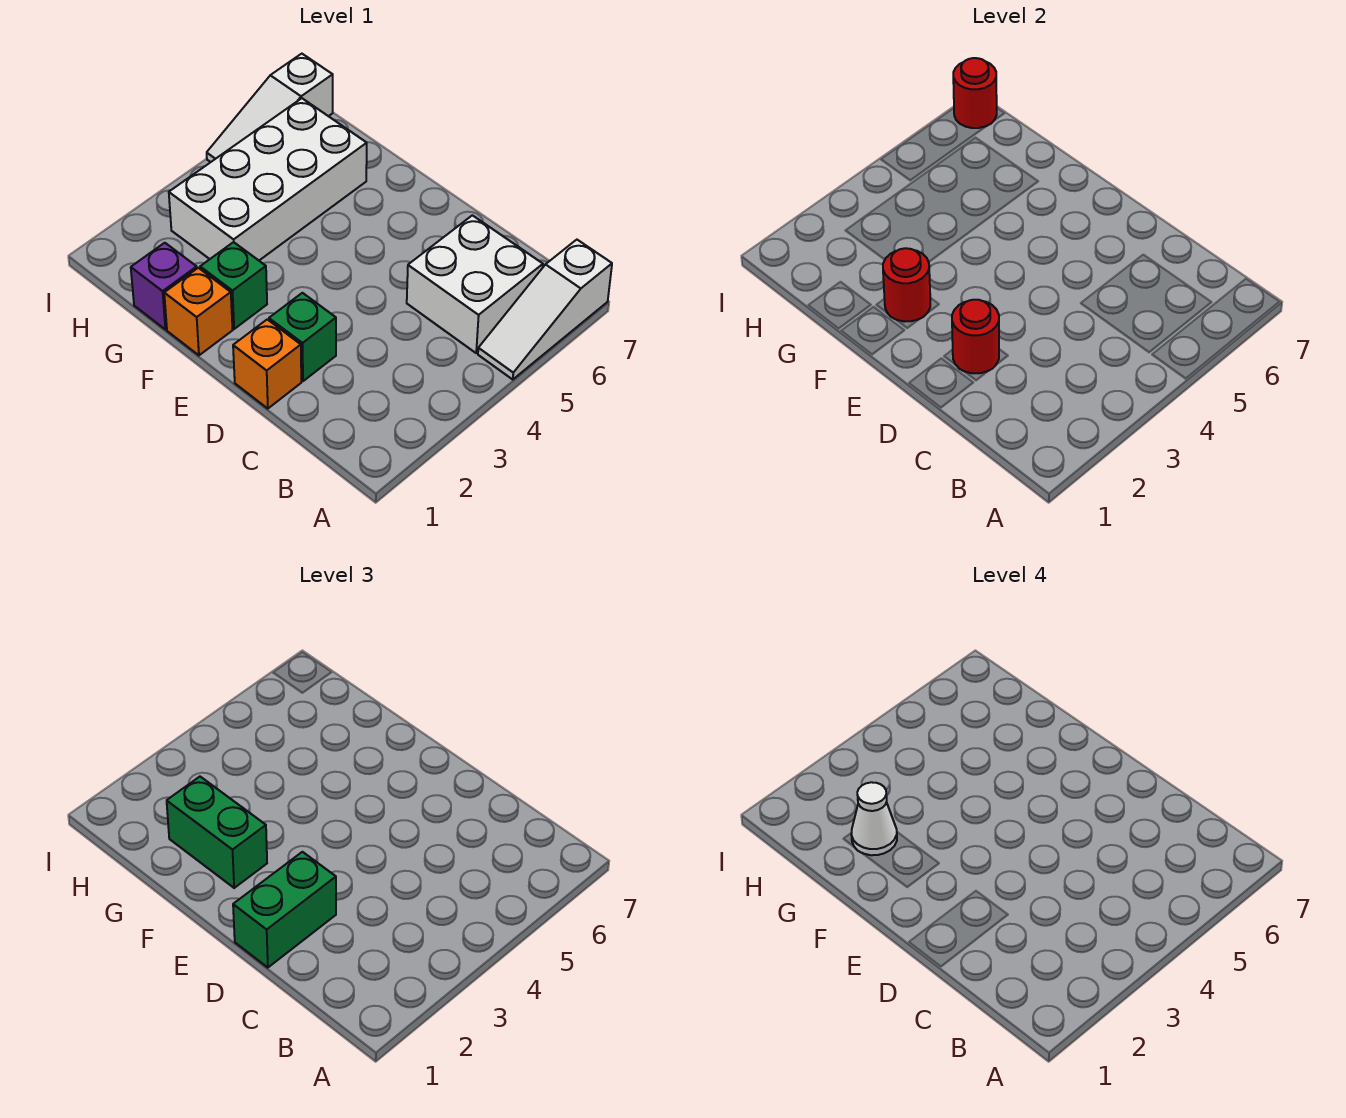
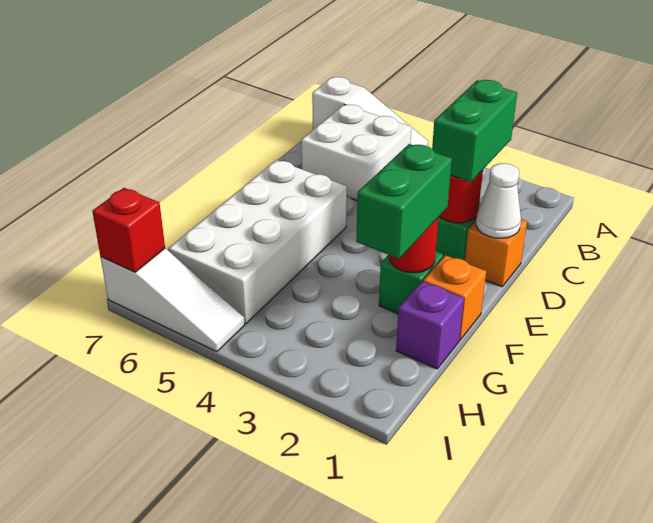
green brick D1:D2 level 3 -> green brick C2:D2 level 3
white cone G2 level 4 -> white cone D1 level 2
white brick G3:H6 level 1 -> white brick E5:H6 level 1
red round brick I7 level 2 -> red brick I7 level 2

